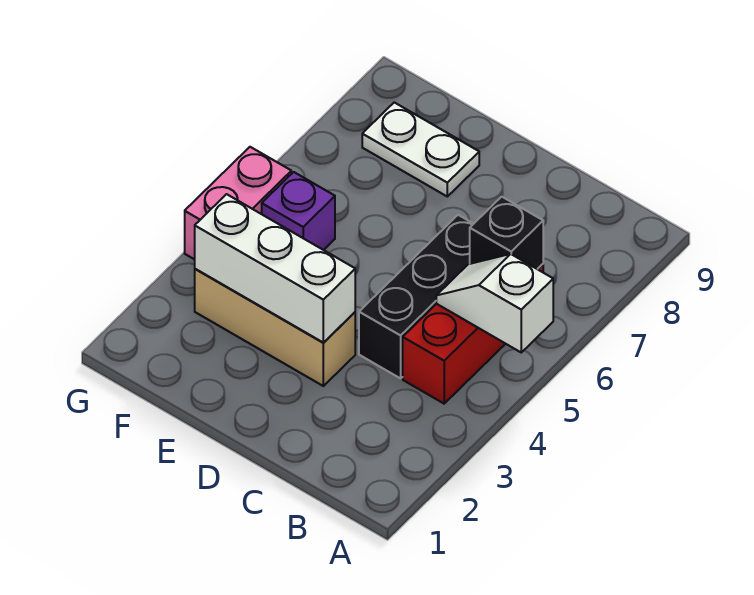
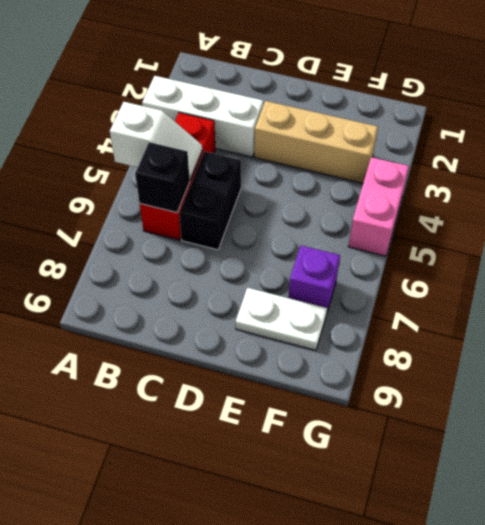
black brick C4:C6 level 1 -> black brick C5:C6 level 1
white brick D3:F3 level 2 -> white brick A3:C3 level 1
purple brick F5 level 1 -> purple brick F7 level 1

